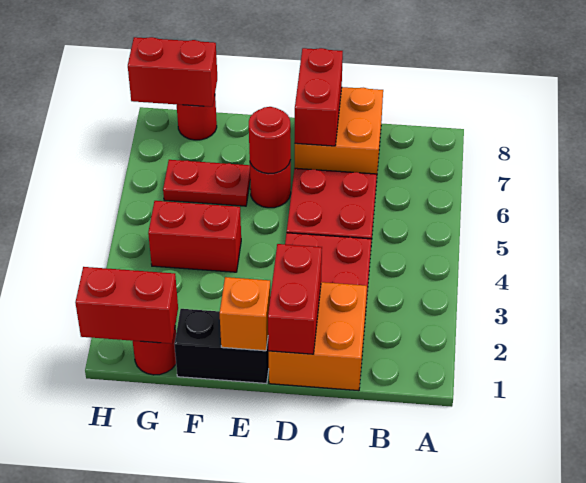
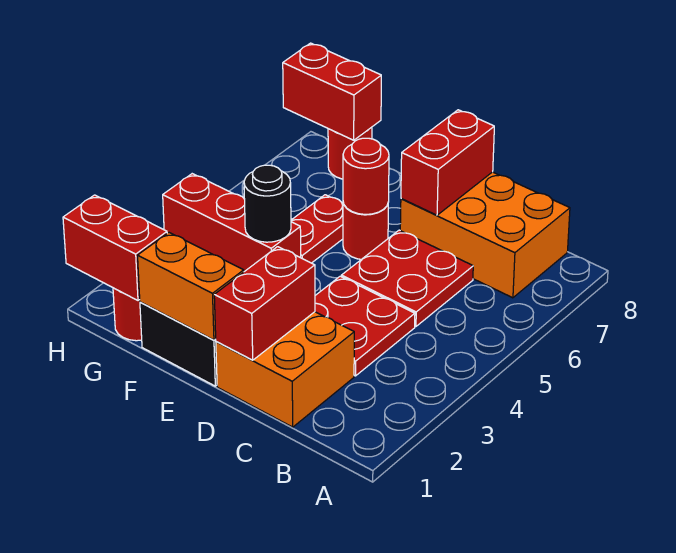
orange brick C7:D8 level 1 -> orange brick B7:D8 level 1
orange brick E1 level 2 -> orange brick E1:F1 level 2
red brick F4:G4 level 1 -> red brick F4:H4 level 1
none -> black round brick F4 level 2
red plate F6:G6 level 1 -> red plate F5:F6 level 1

